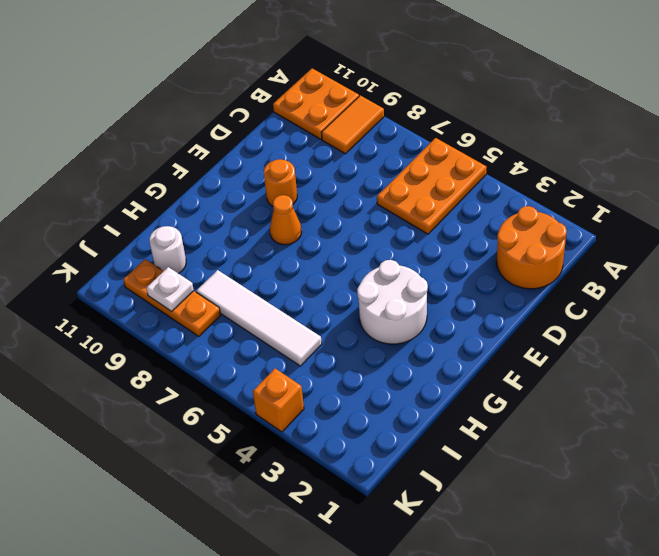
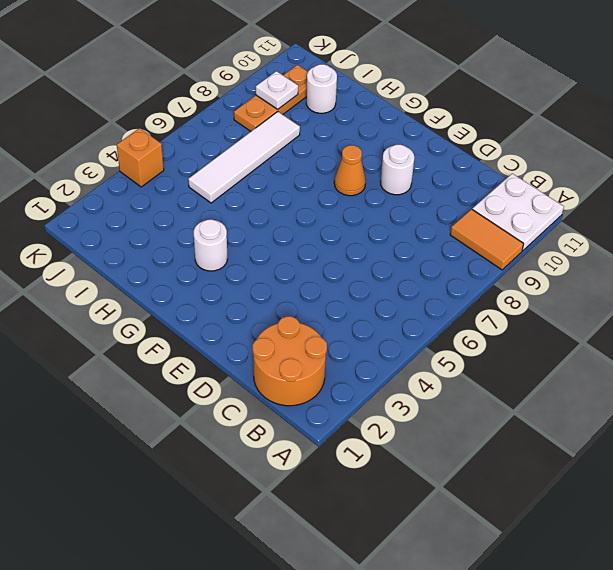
orange plate A5:C6 level 1 -> none
orange plate A10:B11 level 1 -> white plate A10:B11 level 1
orange round brick E9 level 1 -> white round brick E9 level 1
white round brick F3:G4 level 1 -> white round brick G3 level 1

